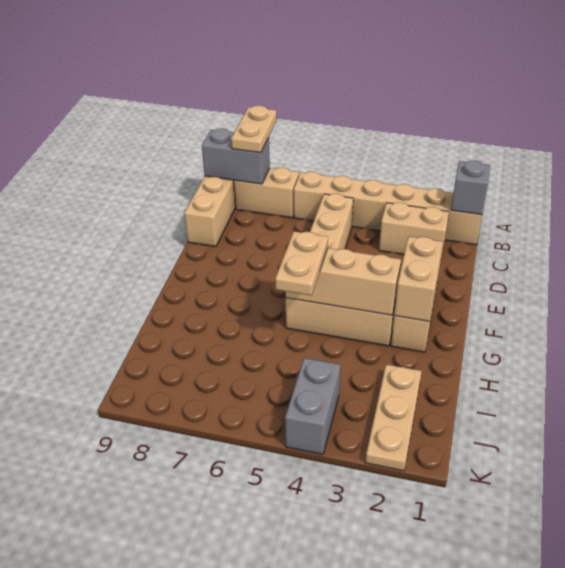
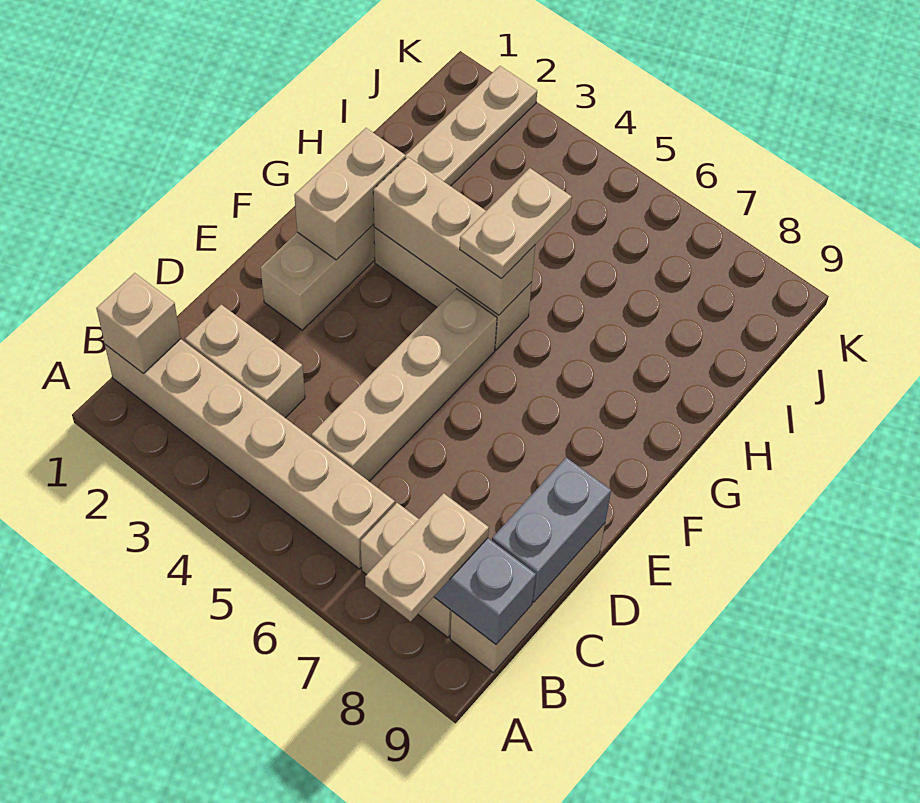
grey brick B1 level 2 -> tan brick B1 level 2
grey brick J4:K4 level 1 -> grey brick C9:D9 level 2

